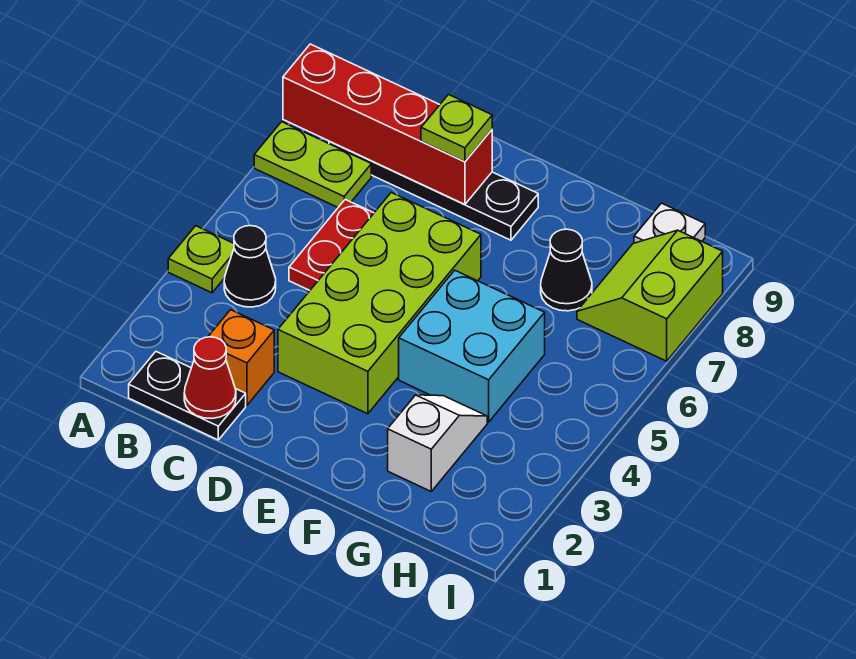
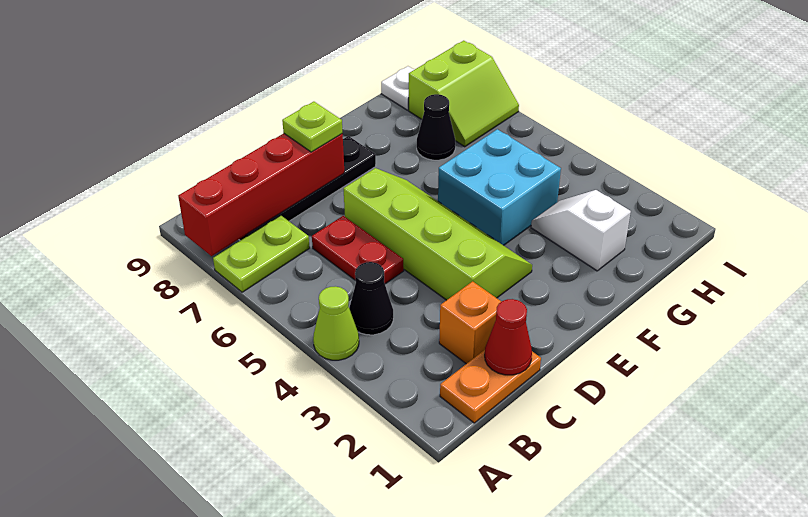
lime plate A4 level 1 -> lime cone A4 level 1
black plate B1:C1 level 1 -> orange plate B1:C1 level 1
lime brick D3:E6 level 1 -> lime slope D3:E6 level 1 top D
lime slope H7:I8 level 1 top I -> lime slope H7:I8 level 1 top 8

